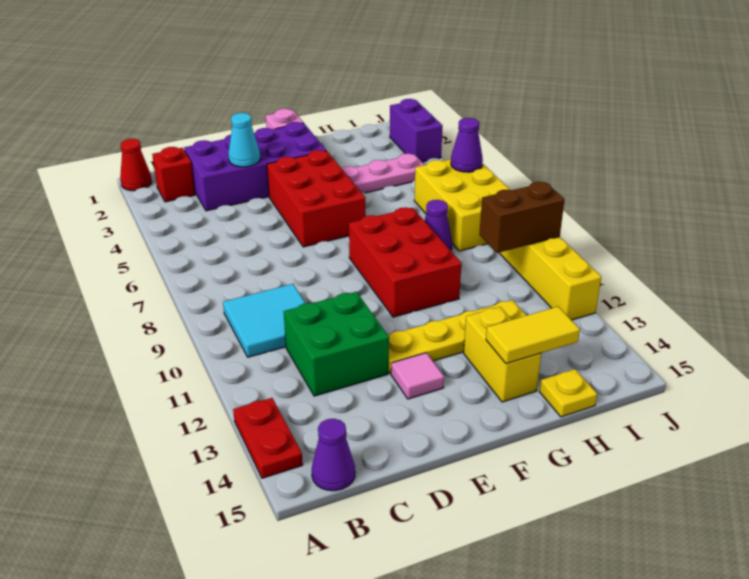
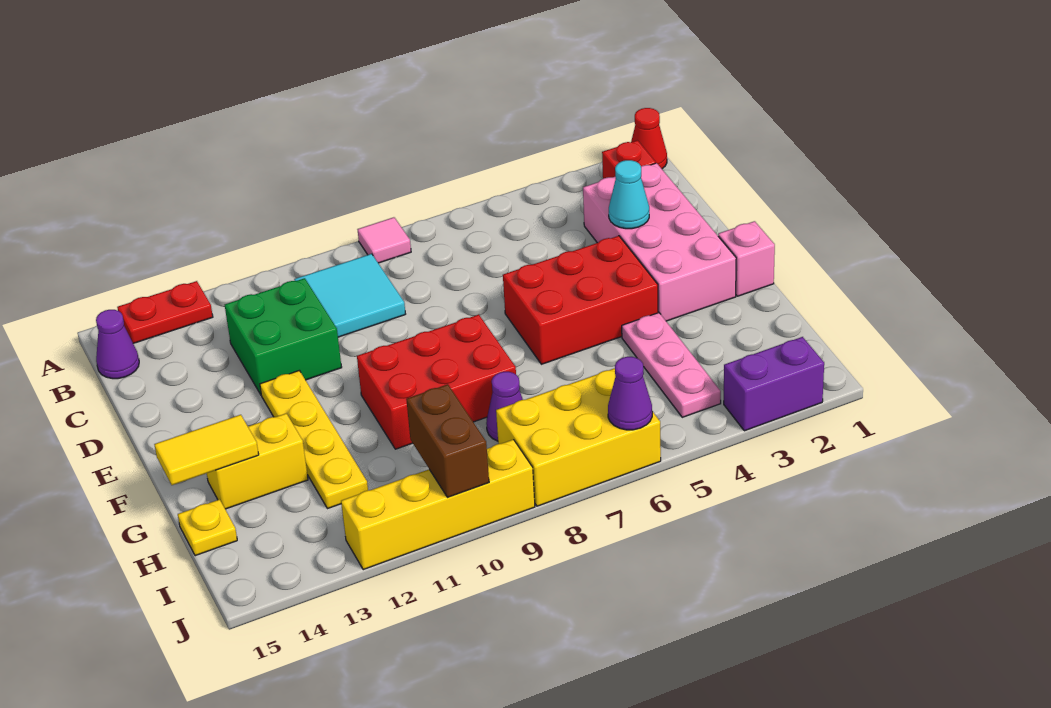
purple brick C2:F3 level 1 -> pink brick C2:F3 level 1
pink tile E13 level 1 -> pink tile A8 level 1
yellow tile G14:H14 level 2 -> yellow tile G14:G15 level 2

